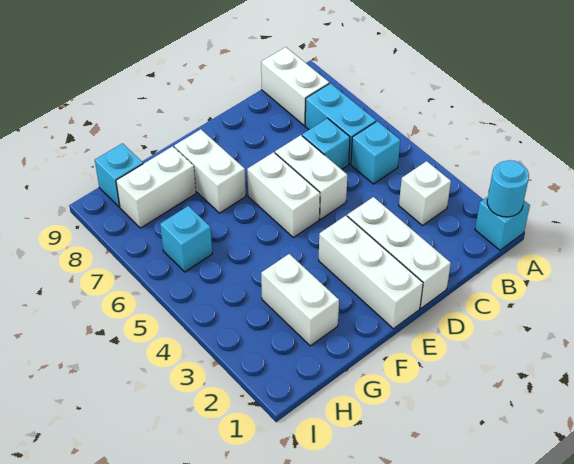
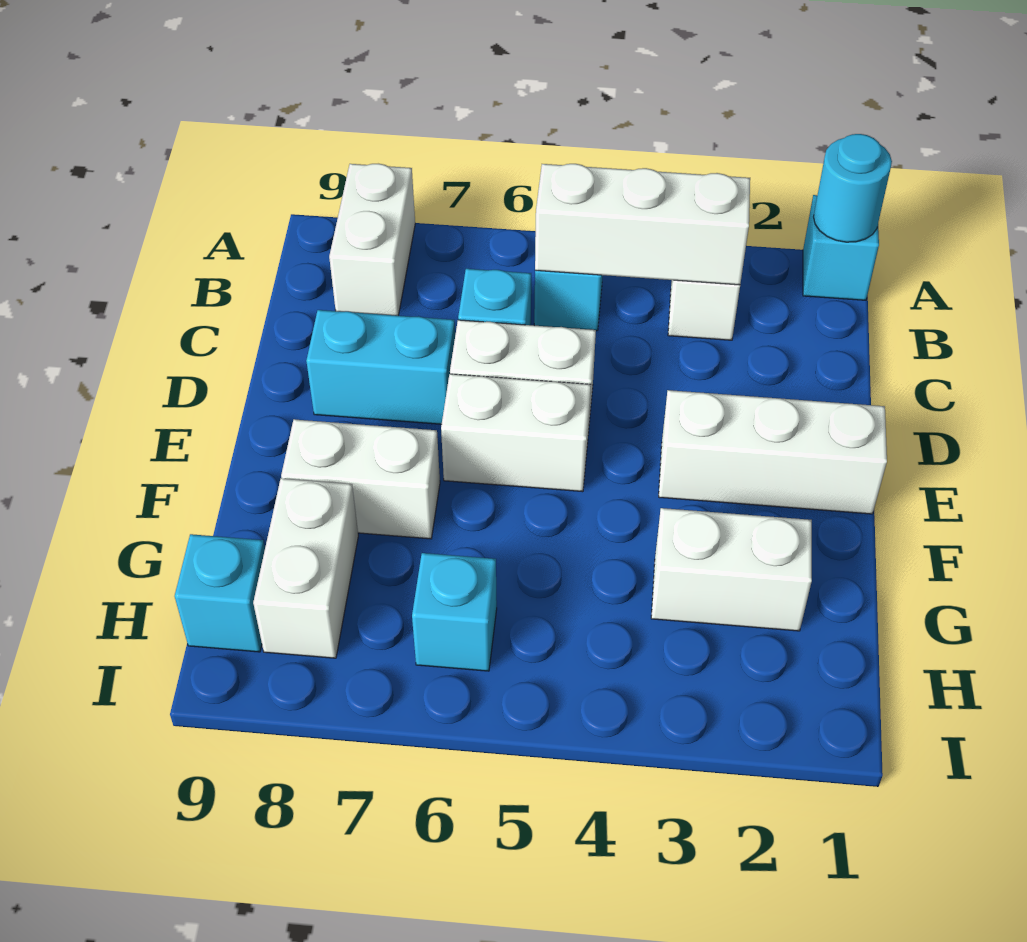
cyan brick B6:B7 level 1 -> cyan brick D7:D8 level 1
white brick B8:B9 level 1 -> white brick A8:B8 level 1
white brick D1:D3 level 1 -> white brick B3:B5 level 2

